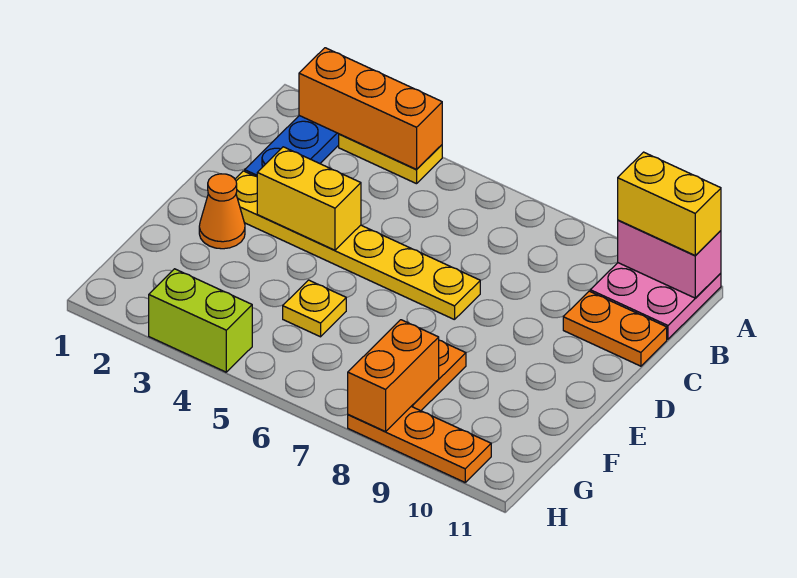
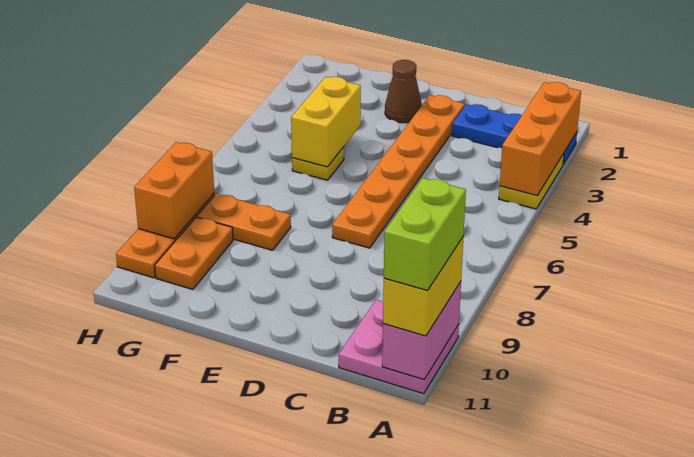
orange plate C10:C11 level 1 -> orange plate G9:G10 level 1
yellow plate D2:D7 level 1 -> orange plate D2:D7 level 1
yellow brick D3:D4 level 2 -> yellow brick F4:F5 level 2
orange cone E2 level 1 -> brown cone E2 level 1
orange brick G8:H8 level 2 -> orange brick H8:H9 level 2
lime brick H3:H4 level 1 -> lime brick A10:A11 level 4

